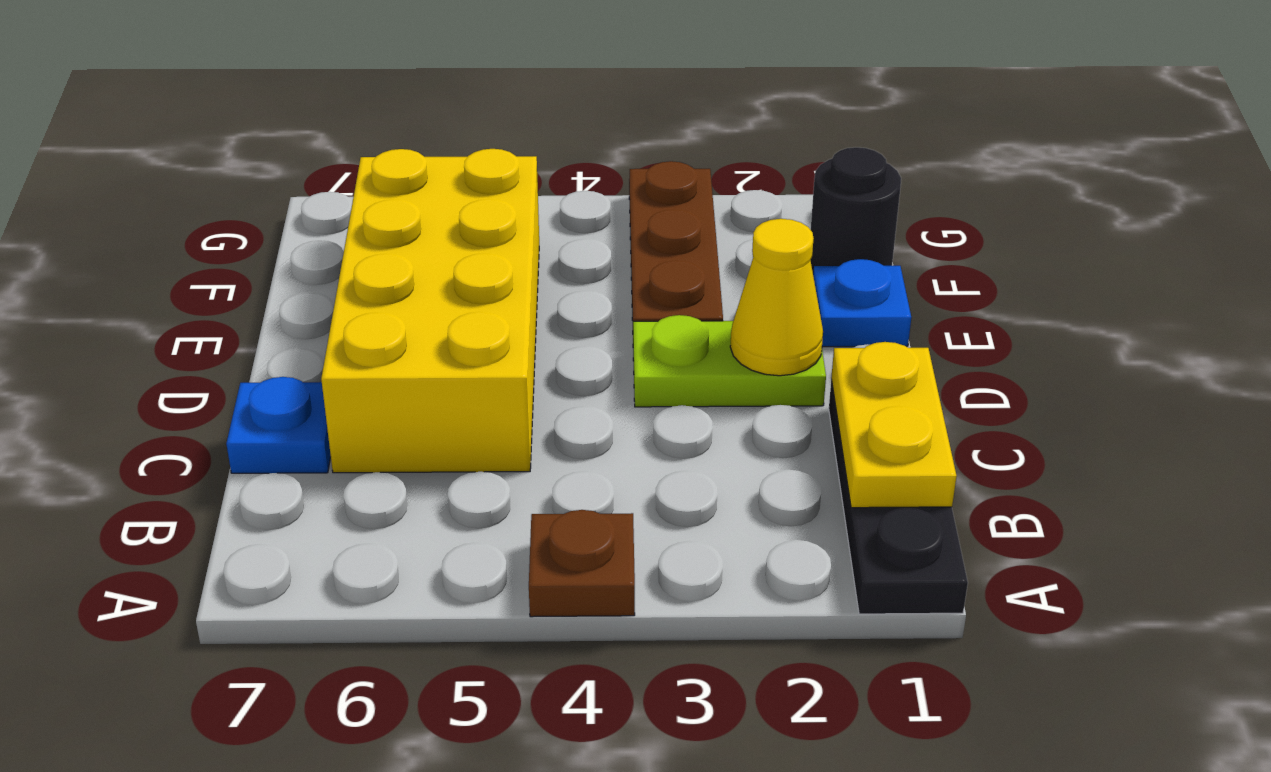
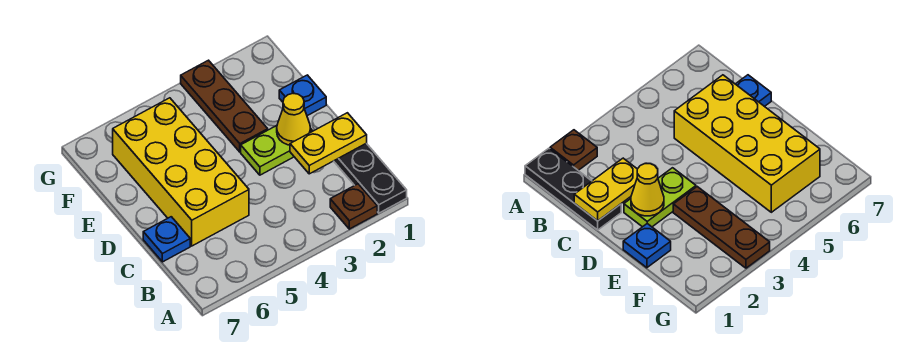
brown plate A4 level 1 -> brown plate A2 level 1
yellow plate B1:C1 level 2 -> yellow plate C1:C2 level 2
black round brick F1 level 1 -> none

